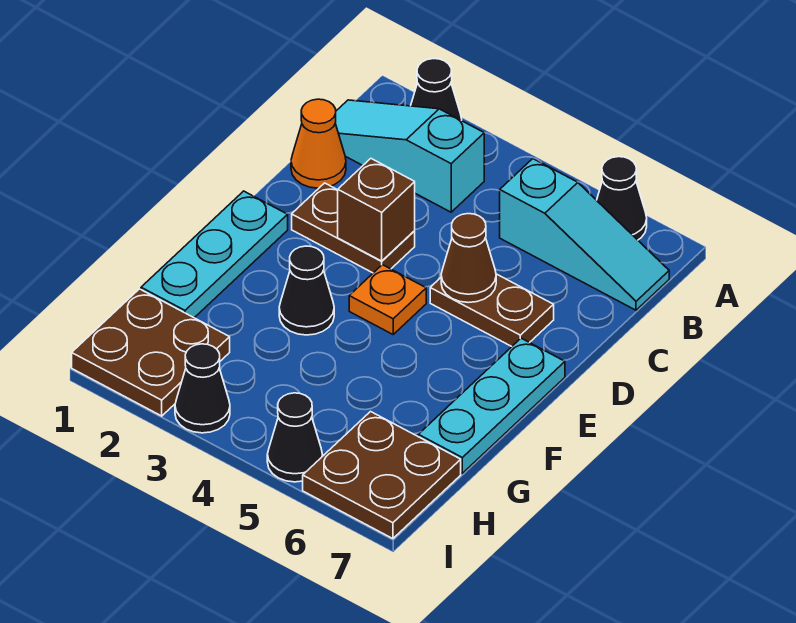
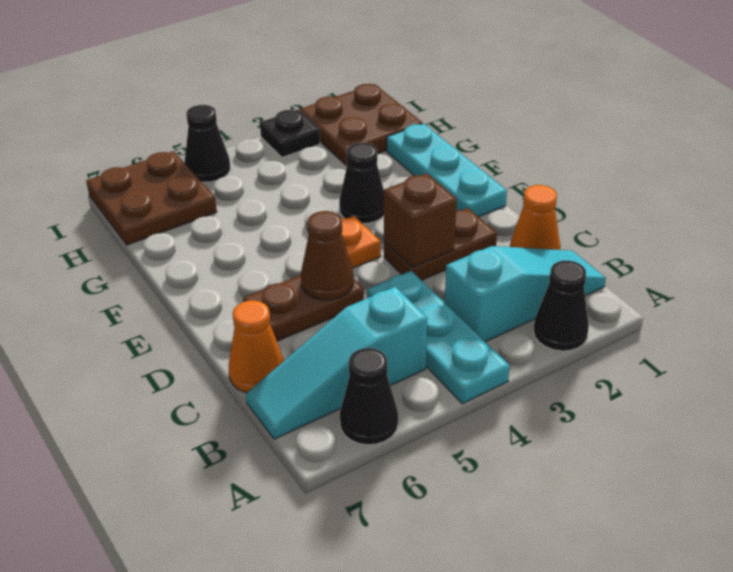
none -> orange cone C7 level 1
cyan plate E7:G7 level 1 -> cyan plate A4:C4 level 1
black cone I3 level 1 -> black plate I3 level 1

